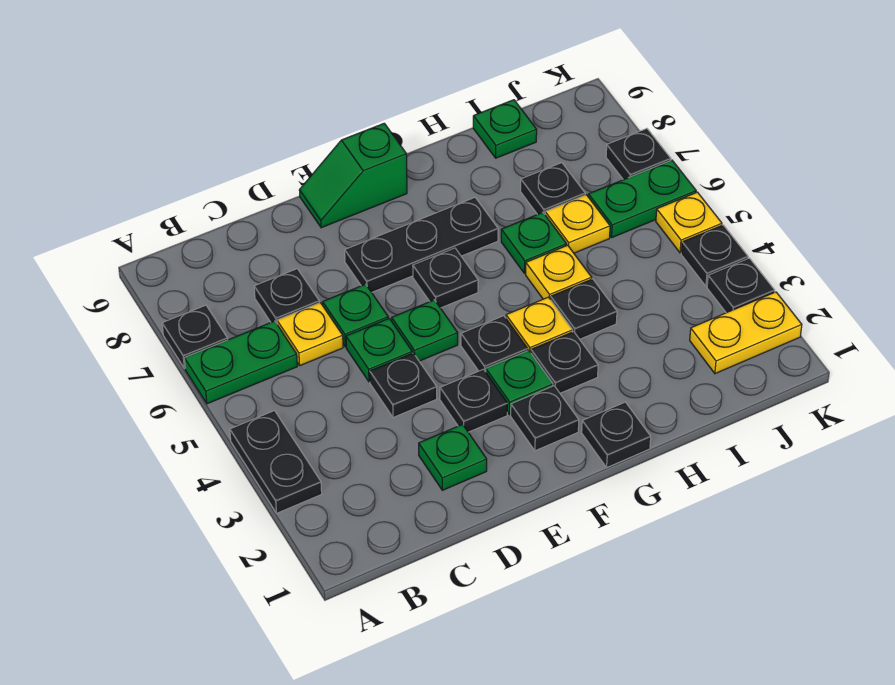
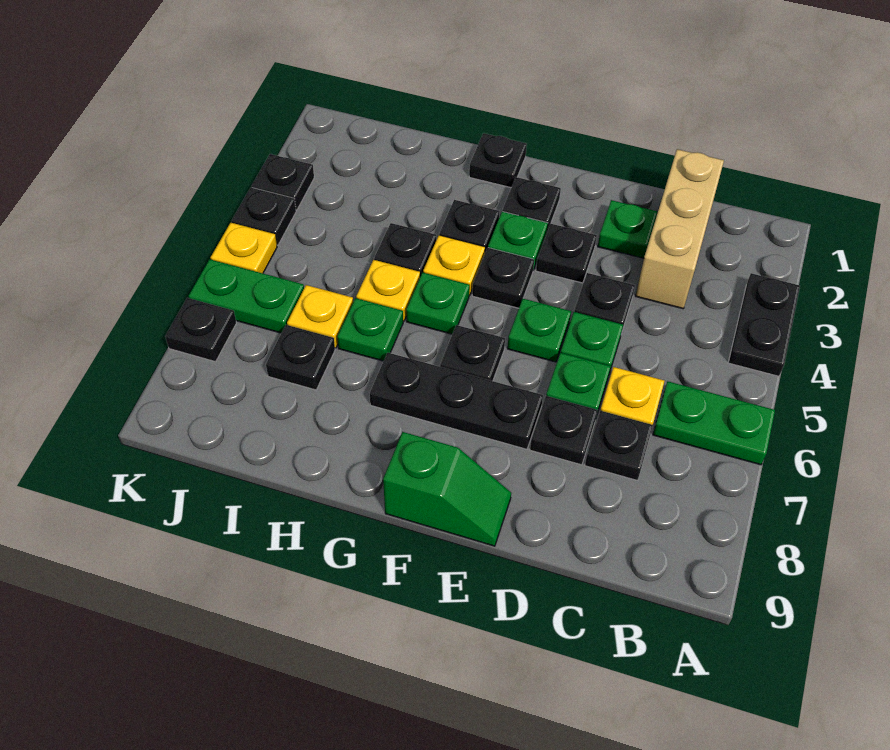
black plate A7 level 1 -> black plate D7 level 1
none -> tan brick C1:C3 level 1
green plate I9 level 1 -> green plate G5 level 1
yellow plate J2:K2 level 1 -> none

